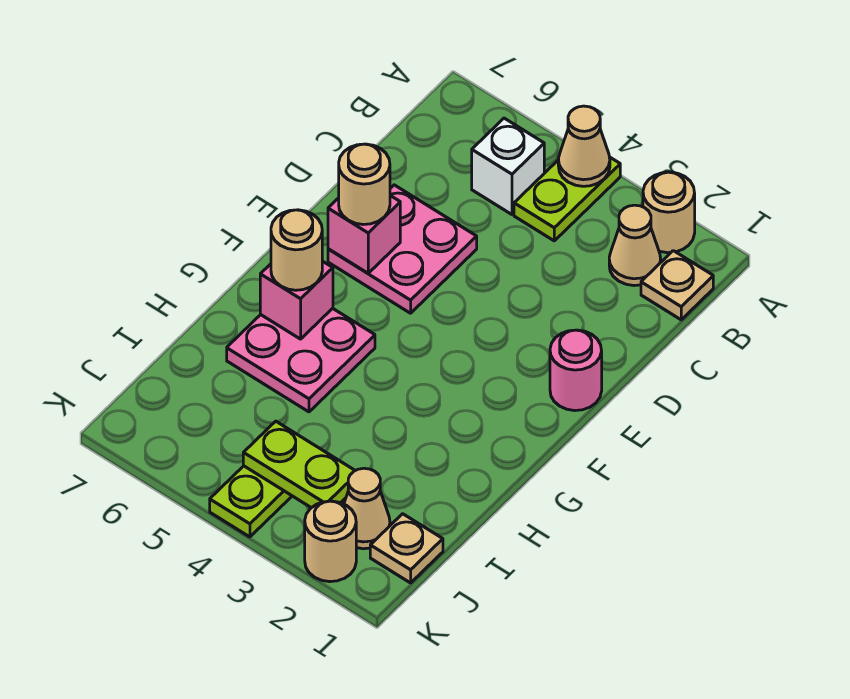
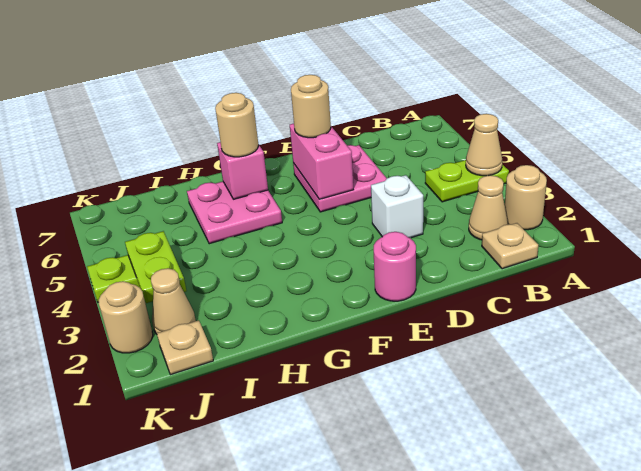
white brick B5 level 1 -> white brick D3 level 1
pink brick E6 level 2 -> pink brick E5:E6 level 2

